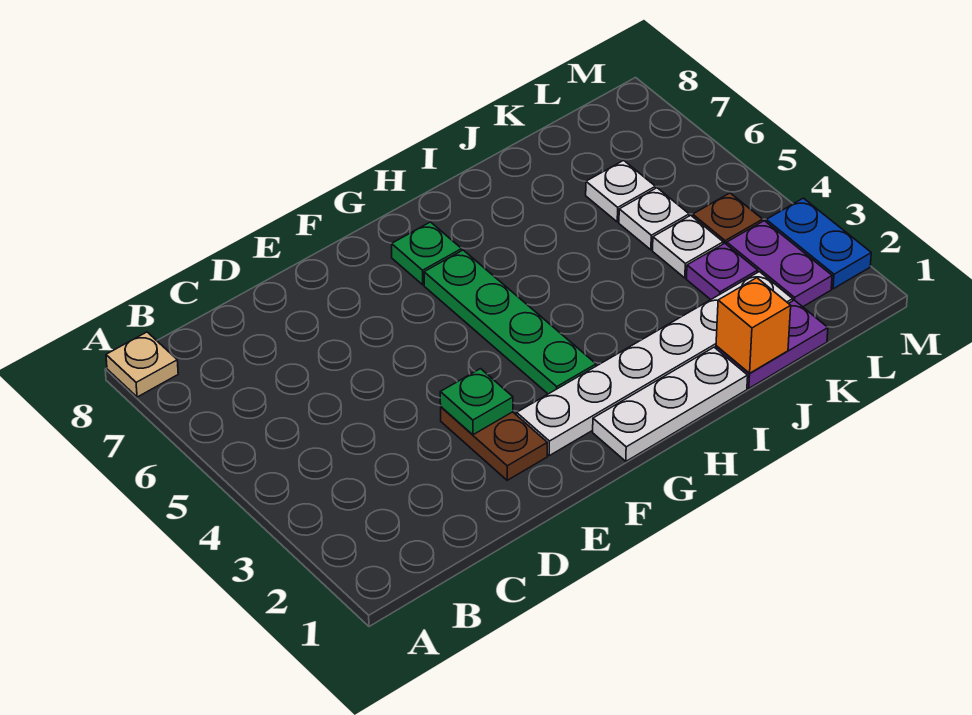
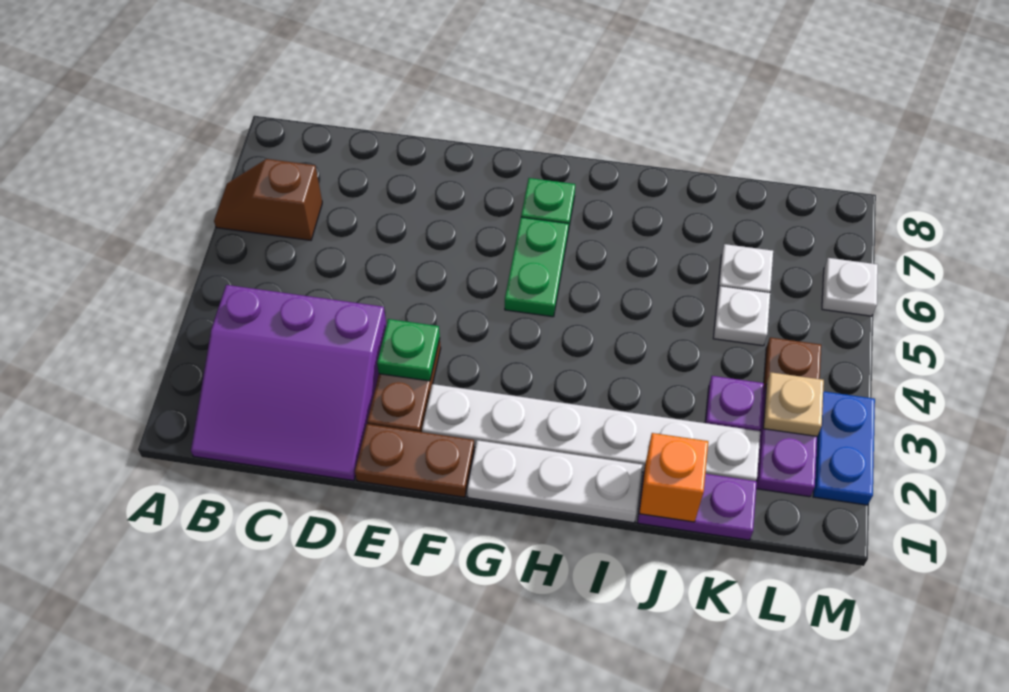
none -> brown slope A6:B6 level 1 top B
tan plate A8 level 1 -> tan plate L3 level 2
none -> purple slope B1:D3 level 1 top 3
none -> brown plate E1:F1 level 1
green plate G3:G6 level 1 -> green plate G5:G6 level 1
white plate K4 level 1 -> white plate M6 level 1

